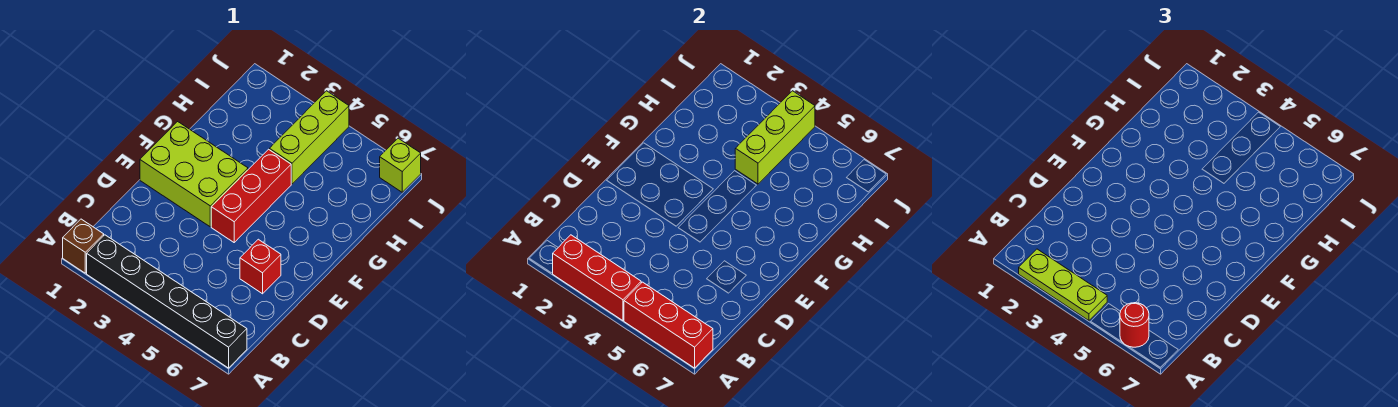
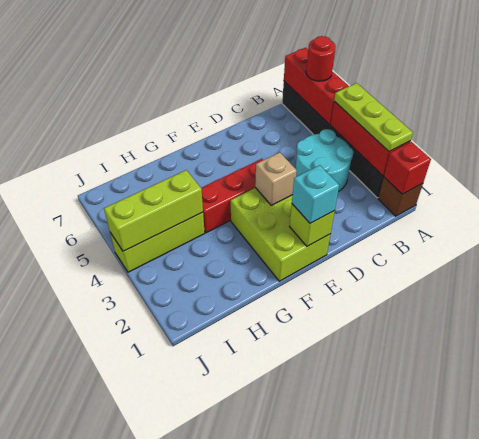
none -> cyan round brick B3:C4 level 1
red brick D6 level 1 -> red brick A1 level 2
none -> cyan brick E1 level 3
none -> tan brick E3 level 2
lime brick J7 level 1 -> lime brick E1 level 2

